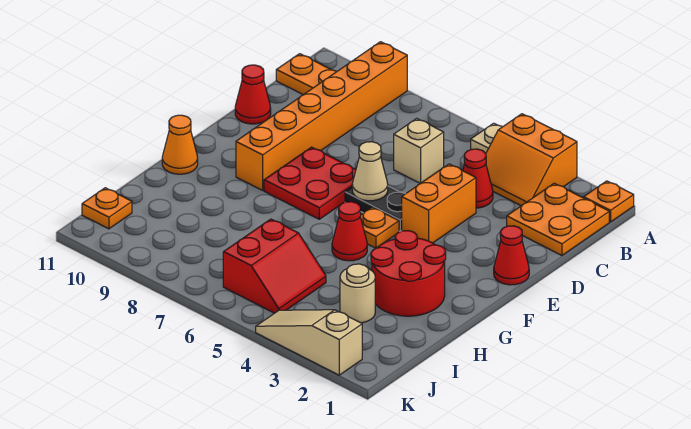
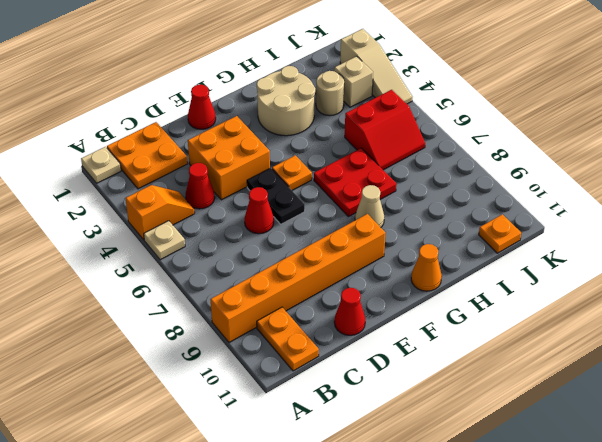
orange plate A1 level 1 -> tan plate A1 level 1
orange slope A3:B4 level 1 top A -> orange slope A4:B4 level 1 top A
tan brick C6 level 1 -> tan brick J3 level 1
orange brick D4:E4 level 1 -> orange brick D3:E4 level 1
tan cone E6 level 2 -> tan cone G8 level 1
red plate E7:F8 level 1 -> red plate G6:H7 level 1
red round brick G2:H3 level 1 -> tan round brick G2:H3 level 1
red cone G5 level 1 -> red cone D6 level 1
red slope I5:J6 level 1 top 6 -> red slope I5:J6 level 1 top 5

